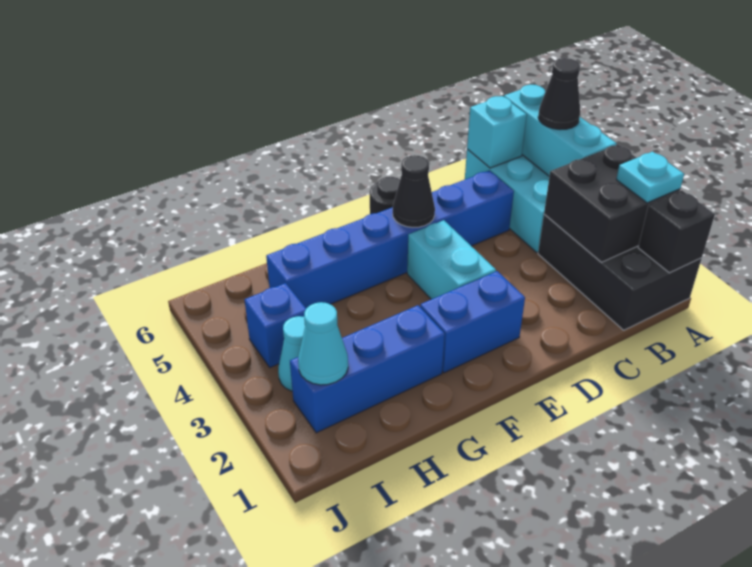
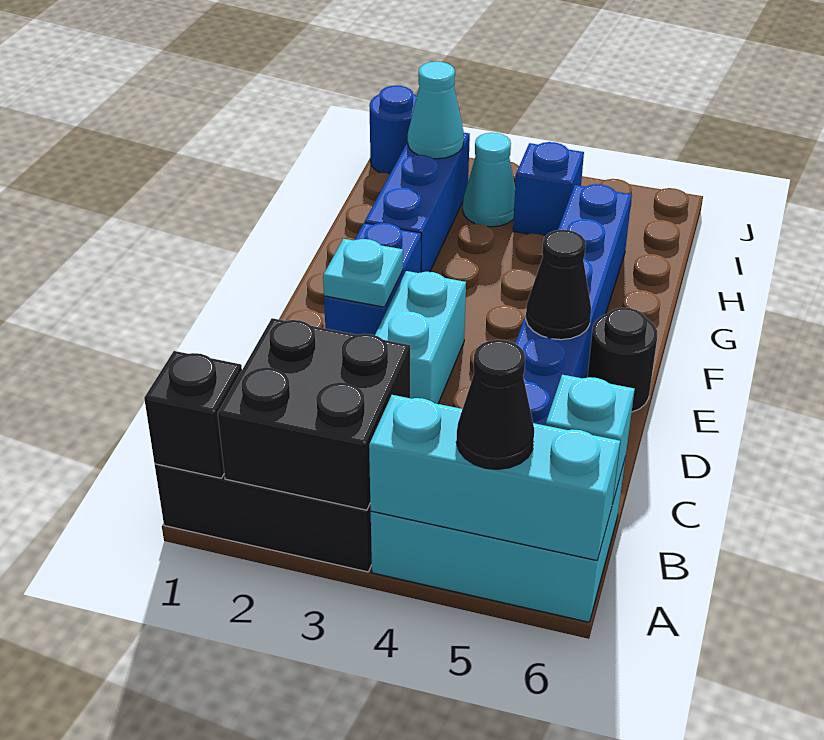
cyan plate A2 level 3 -> cyan plate E2 level 2
cyan brick E3:E4 level 1 -> cyan brick D3:E3 level 1
none -> blue round brick J1 level 1

